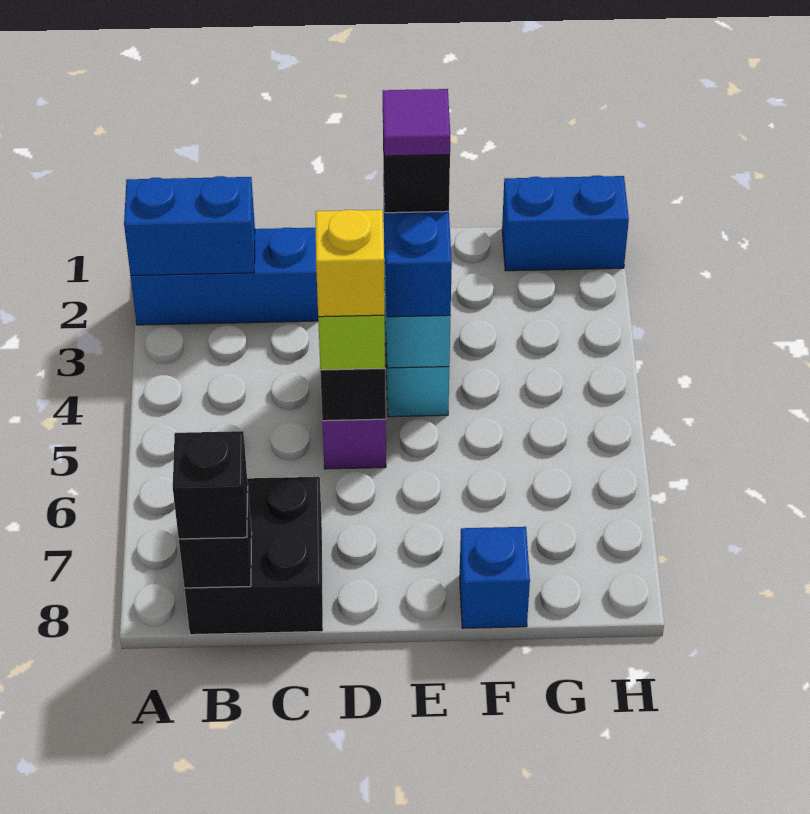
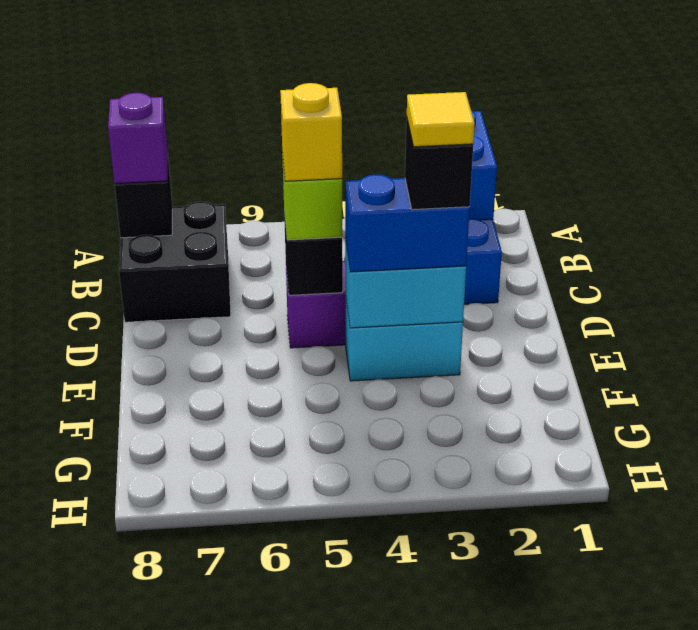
black brick B8 level 3 -> purple brick B8 level 3
purple tile E3 level 5 -> yellow tile E3 level 5
blue brick F8 level 1 -> none
blue brick G1:H1 level 1 -> none

